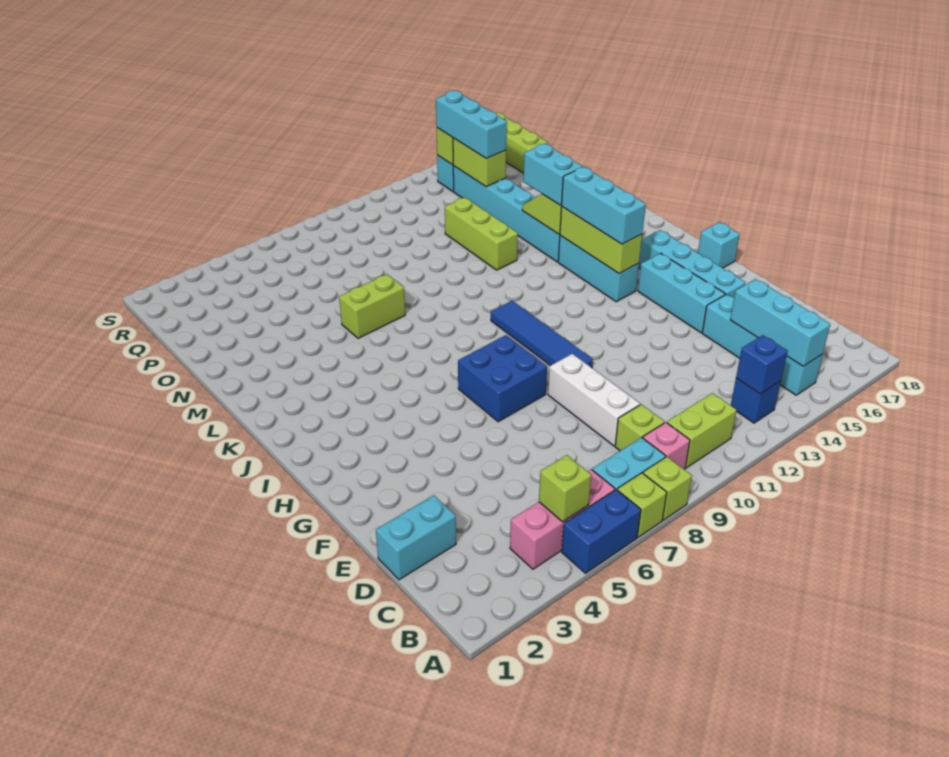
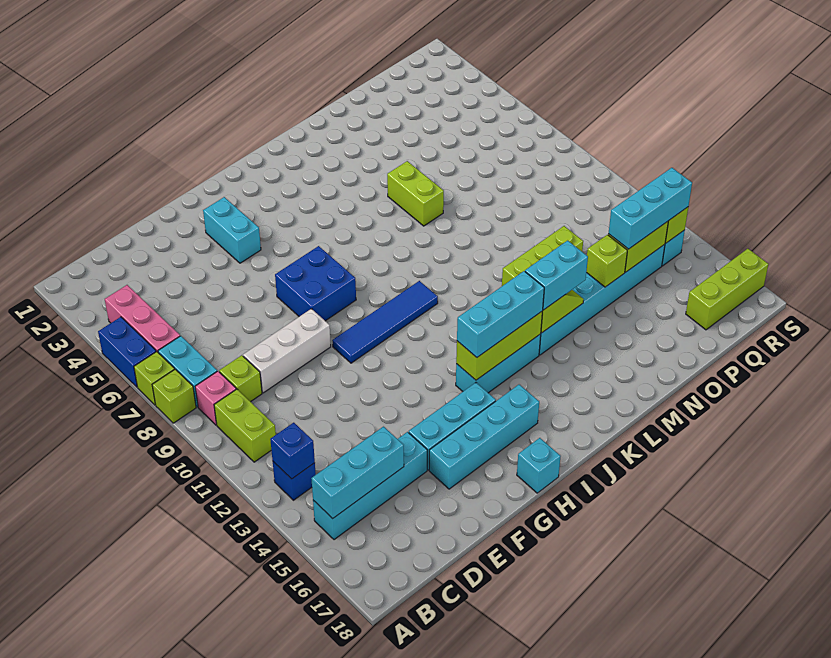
lime brick B5 level 2 -> lime brick O14 level 2
cyan brick D1:D2 level 1 -> cyan brick G3:G4 level 1

